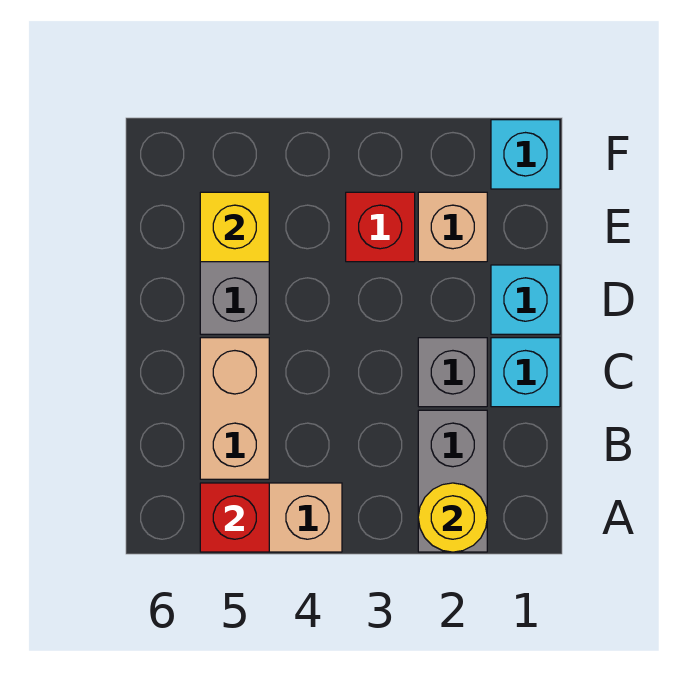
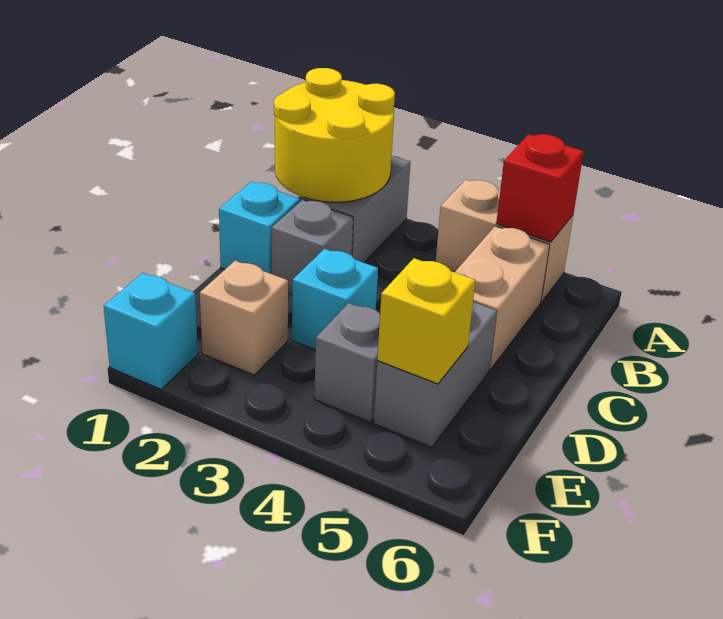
yellow round brick A2 level 2 -> yellow round brick A1:B2 level 2
cyan brick D1 level 1 -> cyan brick D3 level 1
red brick E3 level 1 -> none
none -> grey brick E4 level 1

